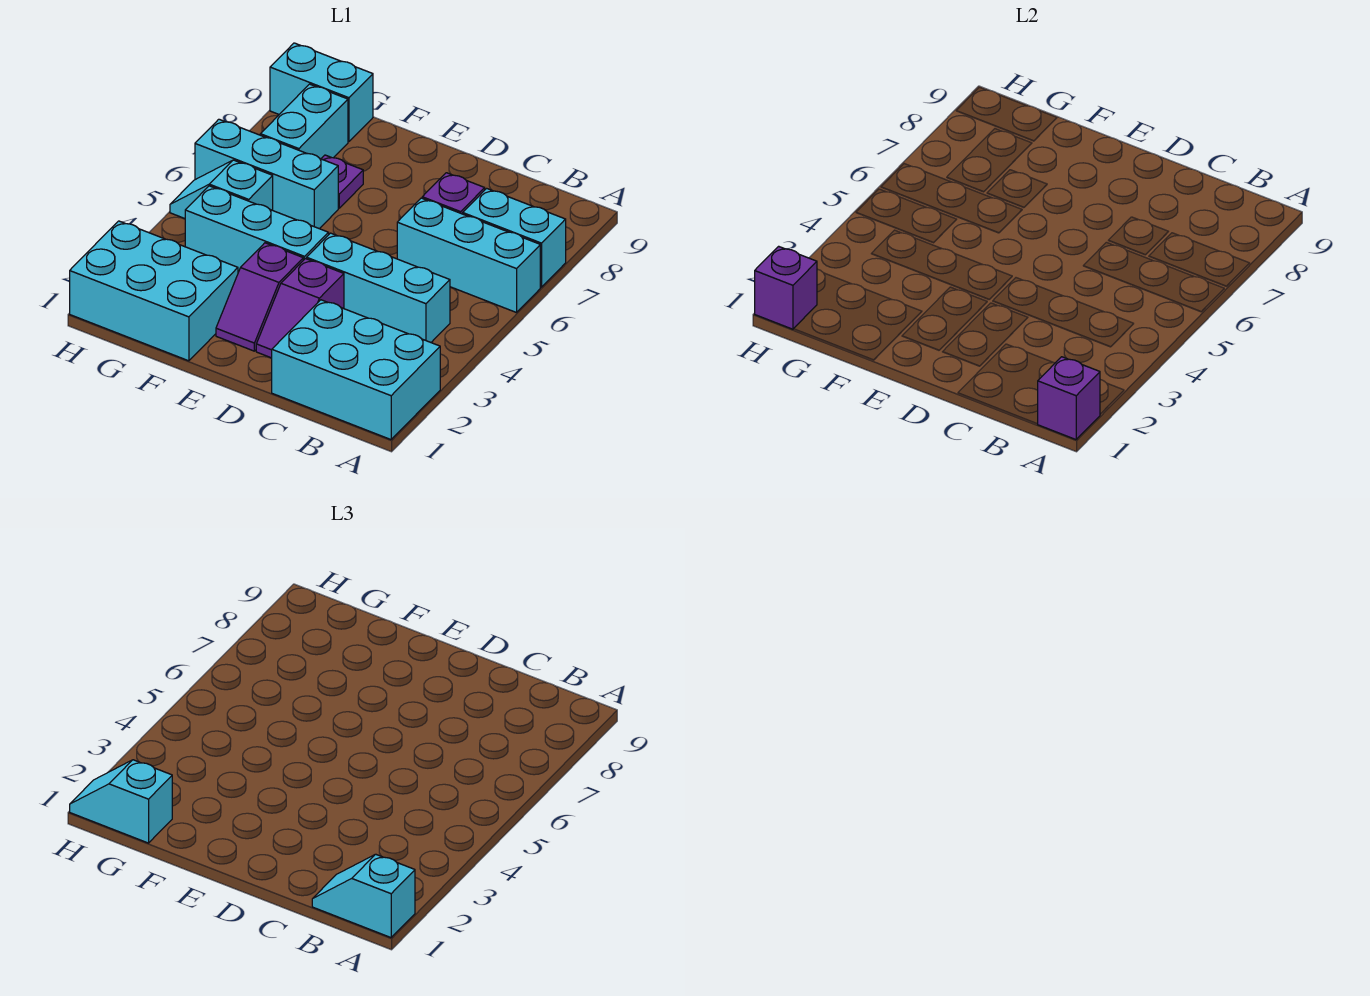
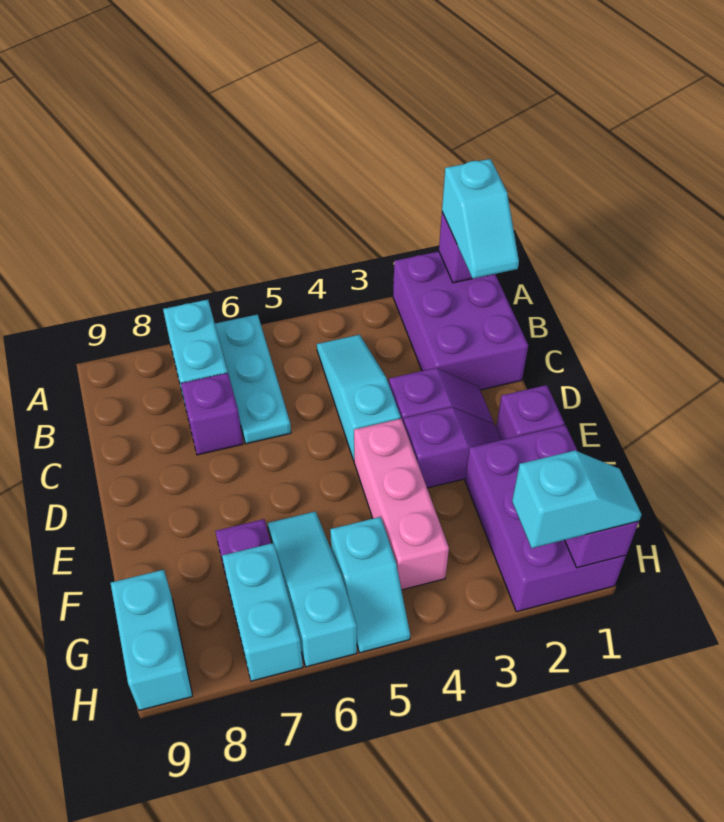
cyan brick A1:C2 level 1 -> purple brick A1:C2 level 1
cyan brick A6:C6 level 1 -> cyan plate A6:C6 level 1
cyan brick B4:D4 level 1 -> cyan slope B4:D4 level 1 top D
none -> purple brick E1 level 1
cyan brick E4:G4 level 1 -> pink brick E4:G4 level 1
cyan brick F1:H2 level 1 -> purple brick F1:H2 level 1
cyan brick F6:H6 level 1 -> cyan slope F6:H6 level 1 top H
cyan slope G1:H1 level 3 top G -> cyan slope H1:H2 level 3 top 2
cyan brick G7:G8 level 1 -> cyan brick G7:H7 level 1

